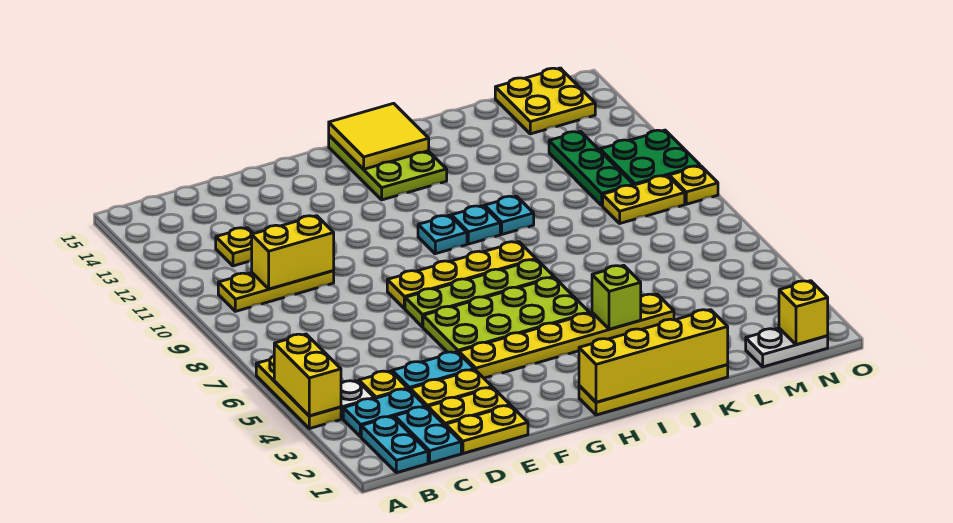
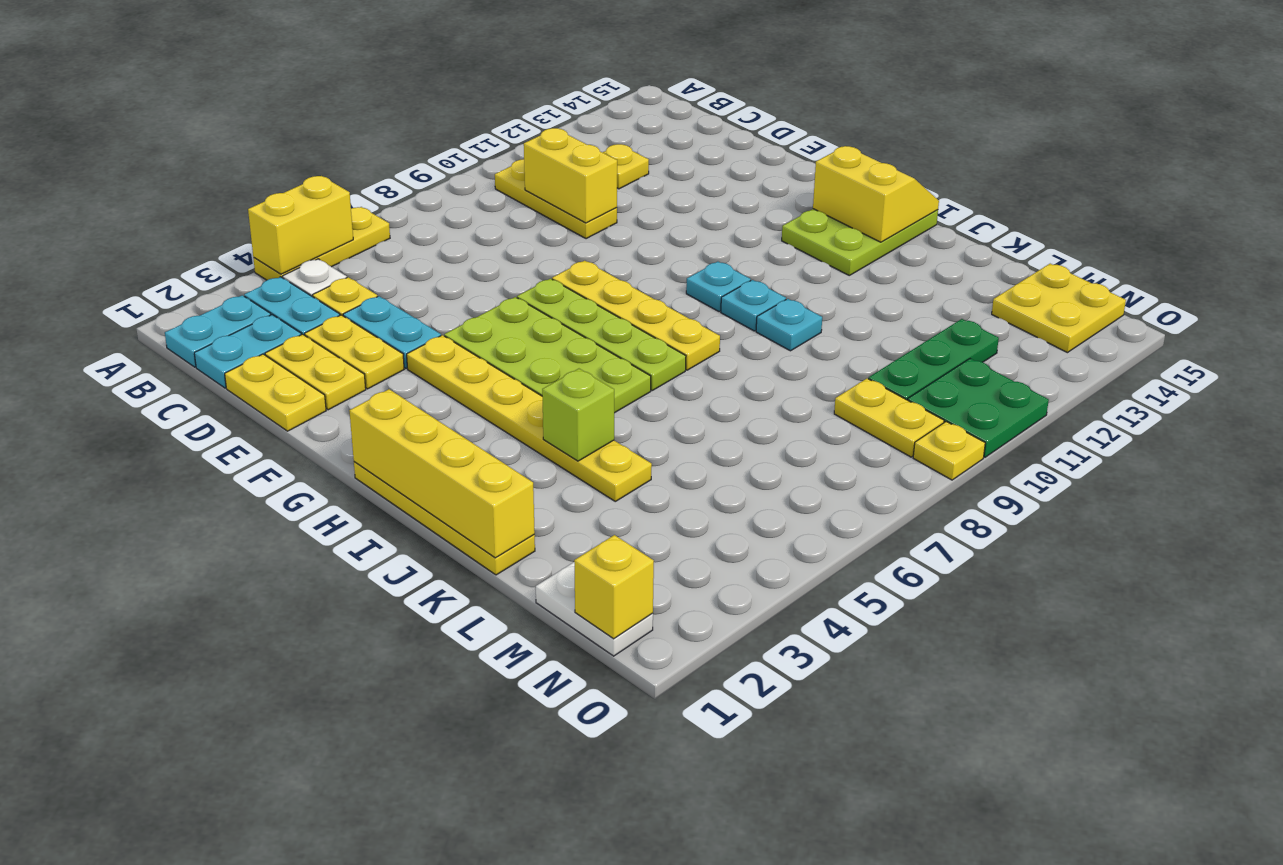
yellow tile H14:I15 level 2 -> yellow slope H14:I15 level 2 top 14

